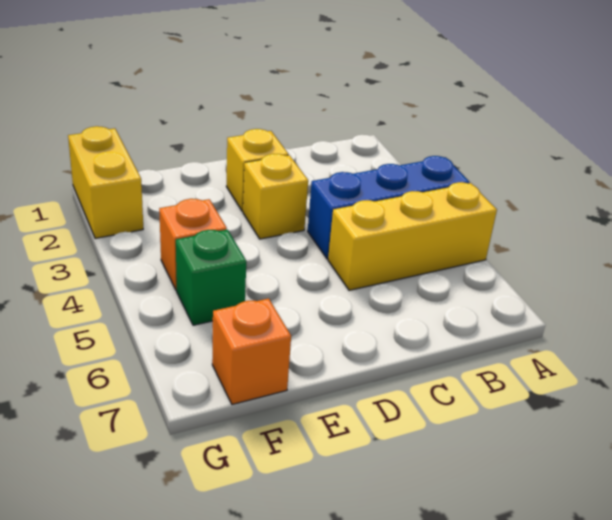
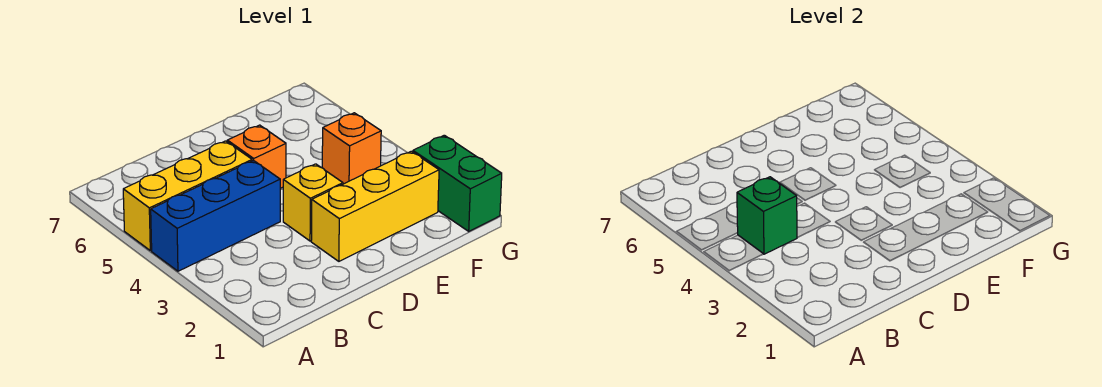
yellow brick D2 level 1 -> yellow brick D2:F2 level 1
green brick F5 level 1 -> green brick B4 level 2
orange brick F7 level 1 -> orange brick D5 level 1
yellow brick G1:G2 level 1 -> green brick G1:G2 level 1

